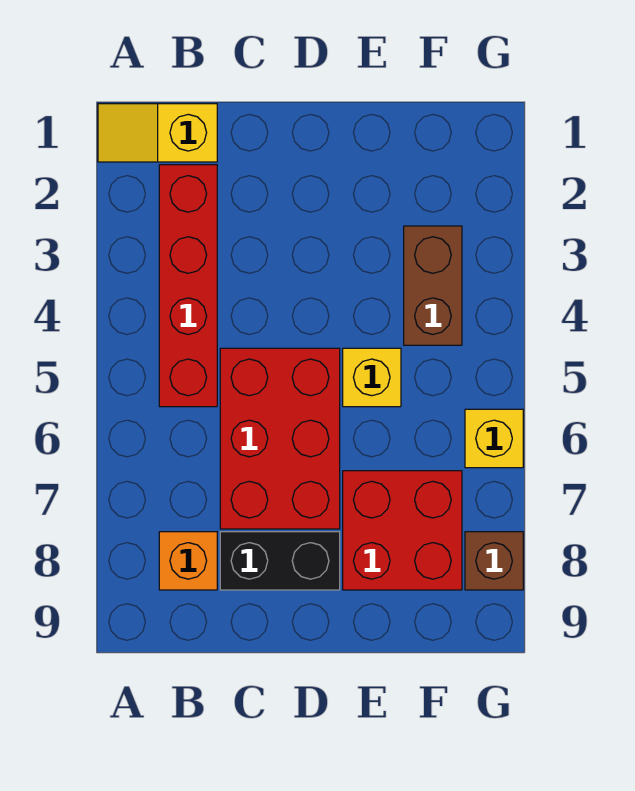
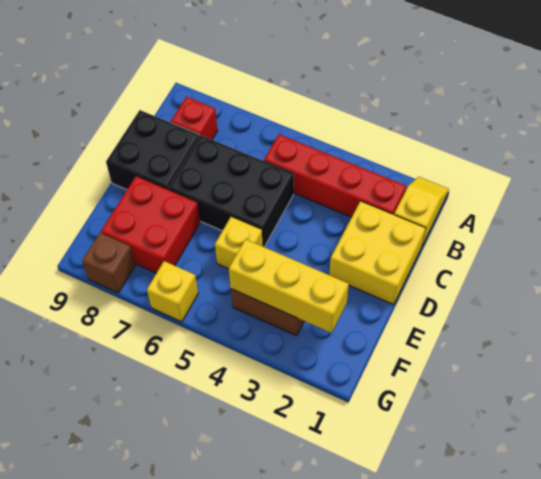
orange brick B8 level 1 -> red brick B8 level 1
none -> yellow brick C1:D2 level 1
red brick C5:D7 level 1 -> black brick C5:D7 level 1
black brick C8:D8 level 1 -> black brick C8:D9 level 1
none -> yellow brick F2:F4 level 2

